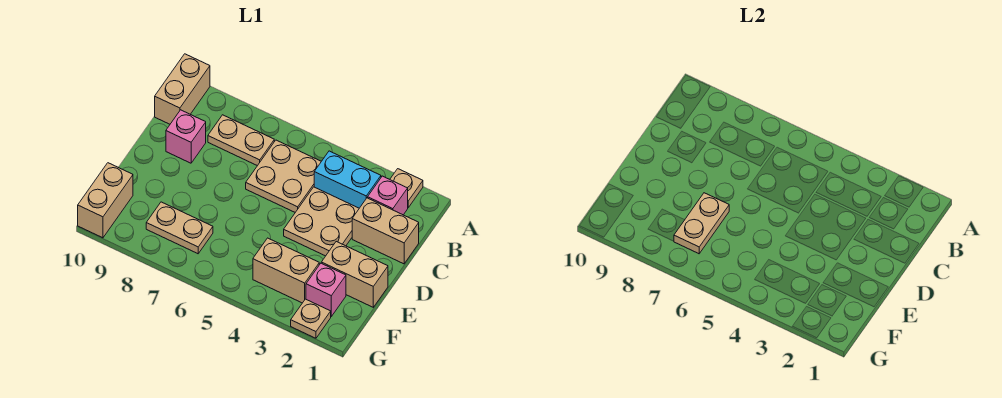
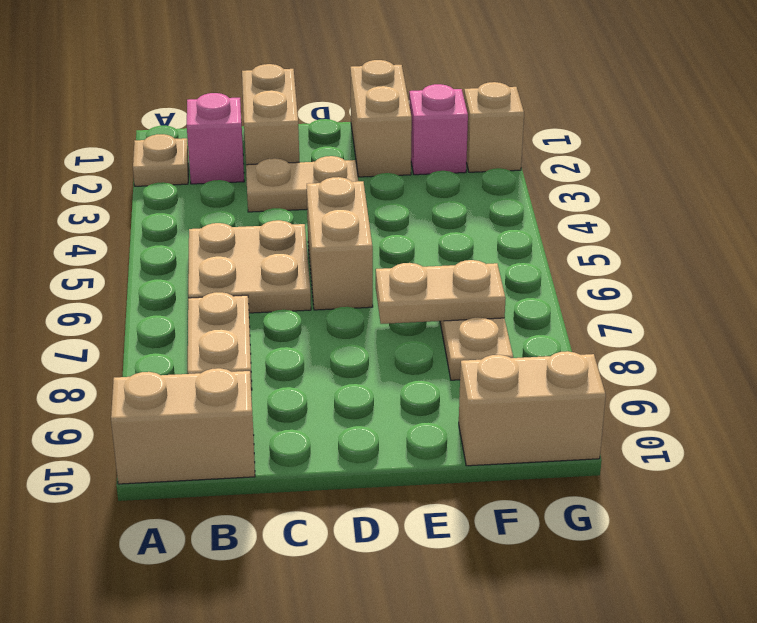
cyan brick B3:B4 level 1 -> none
tan plate C3:D4 level 1 -> tan plate C3:D3 level 1
pink brick C9 level 1 -> none
tan brick F3:F4 level 1 -> tan brick D5:D6 level 1
tan plate G2 level 1 -> tan brick G2 level 1

